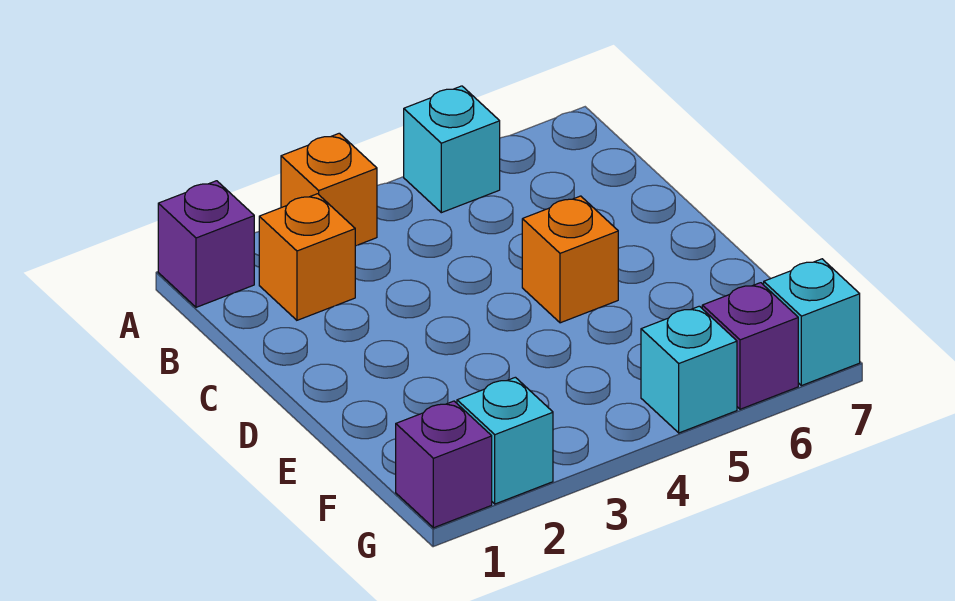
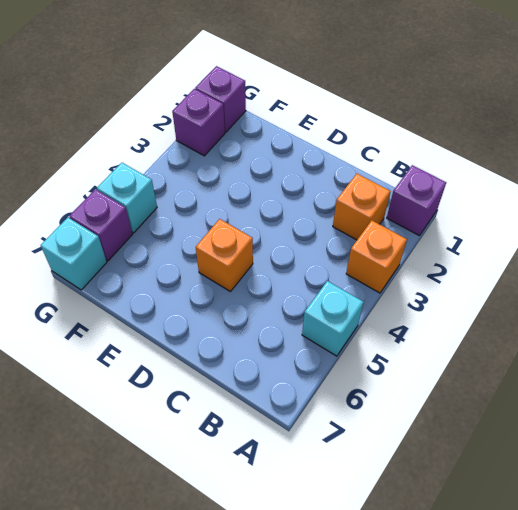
cyan brick G2 level 1 -> purple brick G2 level 1

